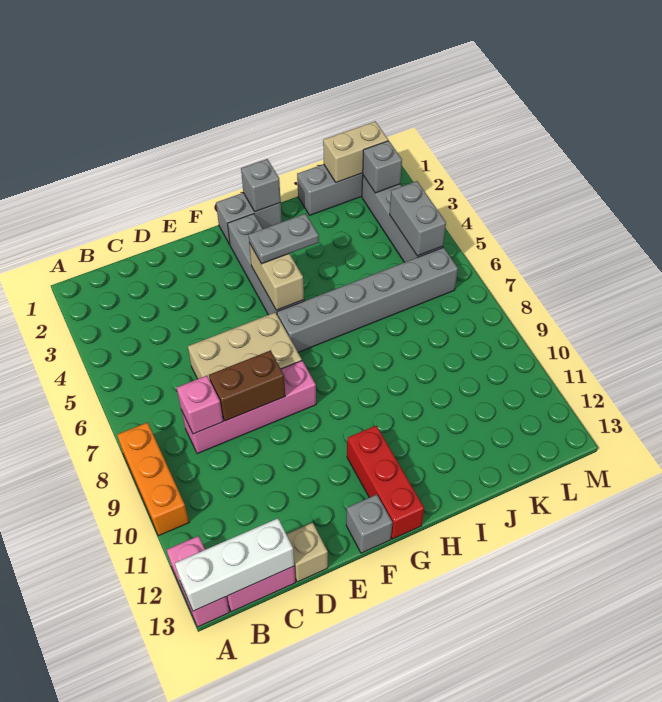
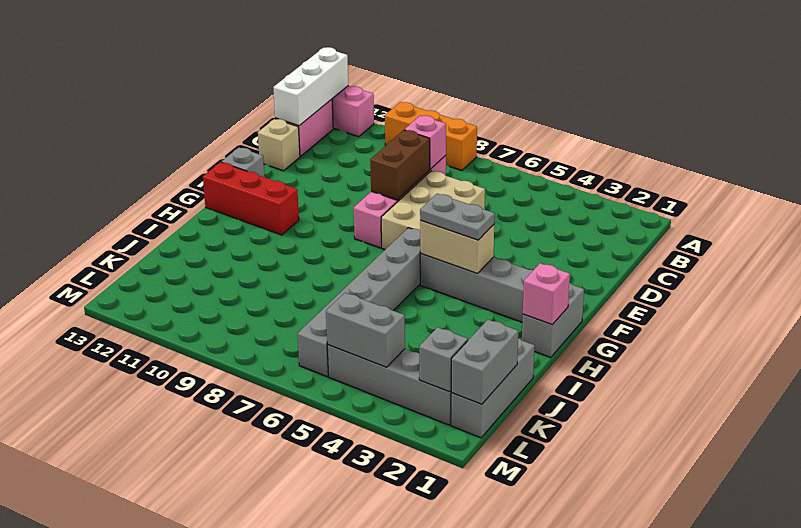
grey plate G4:H4 level 3 -> grey plate G4:G5 level 3
grey brick H1 level 2 -> pink brick H1 level 2
tan brick K1:L1 level 2 -> grey brick K1:L1 level 2

